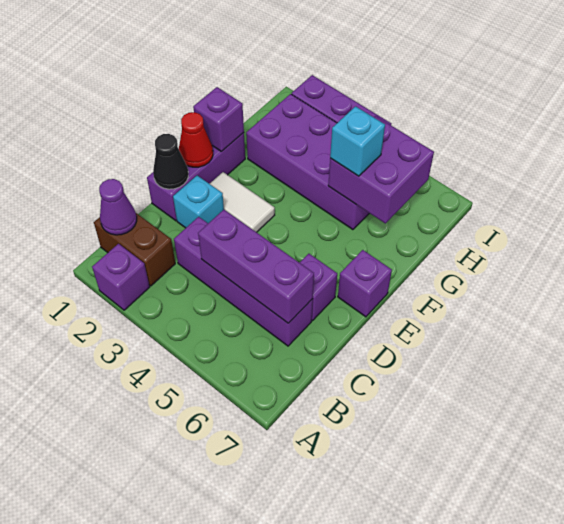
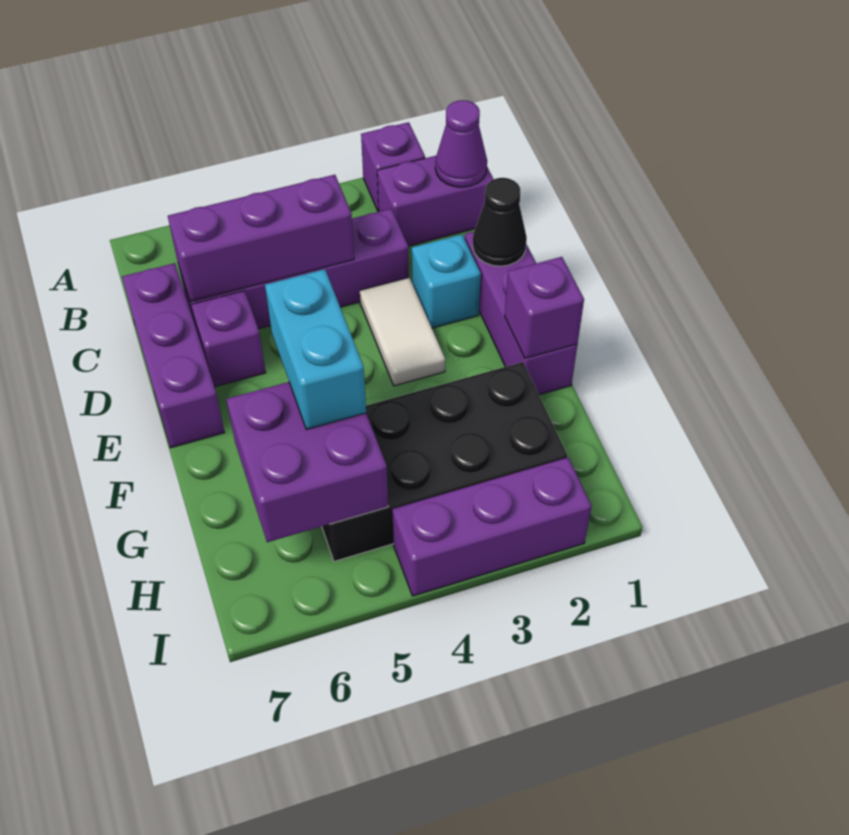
brown brick B1:B2 level 1 -> purple brick B1:B2 level 1
red cone E1 level 2 -> none
white tile E2:E3 level 1 -> white tile D3:E3 level 1
purple brick E7 level 1 -> purple brick C7:E7 level 1
purple brick G2:H5 level 1 -> black brick G2:H5 level 1
cyan brick G5 level 3 -> cyan brick F5:G5 level 3

